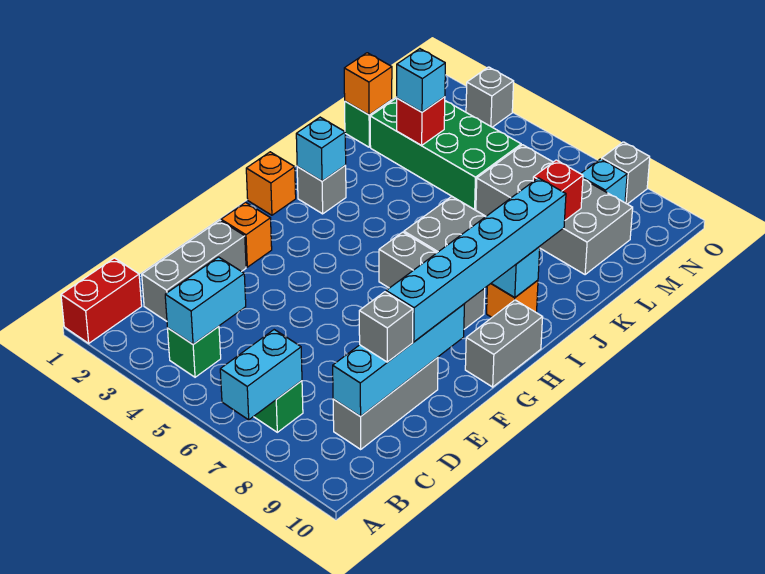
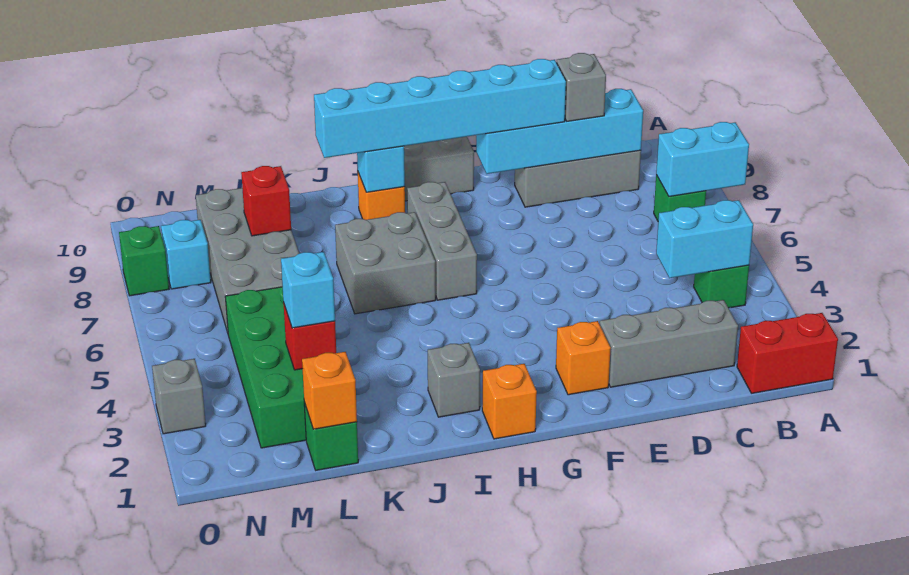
cyan brick I2 level 2 -> none
grey brick O8 level 1 -> green brick O8 level 1

